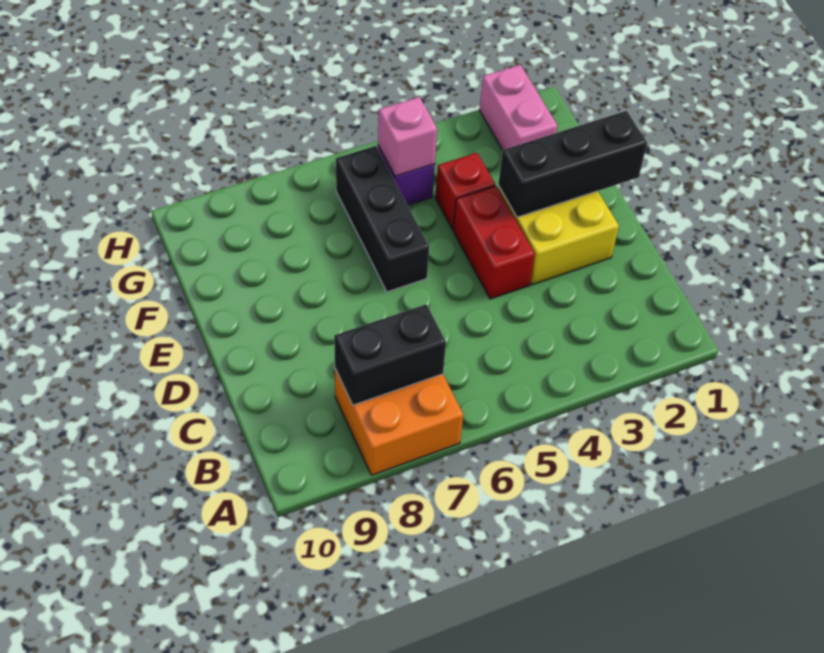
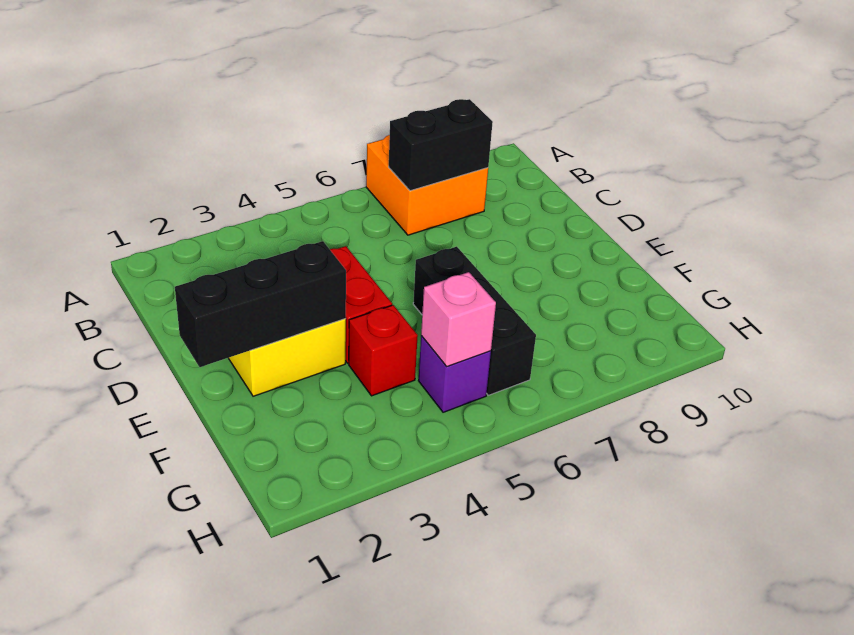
pink brick G2:H2 level 1 -> none

